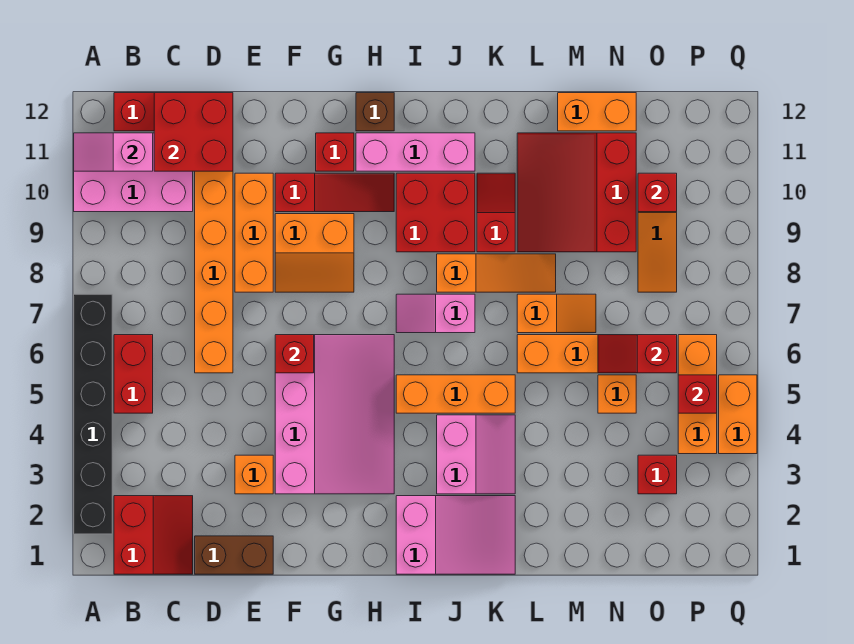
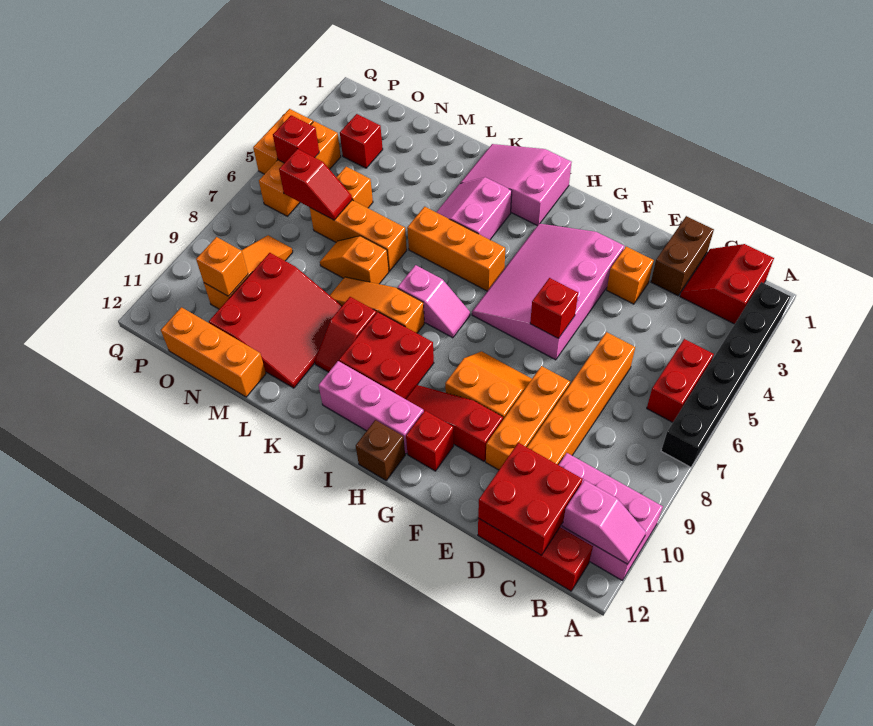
brown brick D1:E1 level 1 -> brown brick D1:D2 level 1
orange brick M12:N12 level 1 -> orange brick M12:O12 level 1
red brick O10 level 2 -> orange brick O10 level 2

